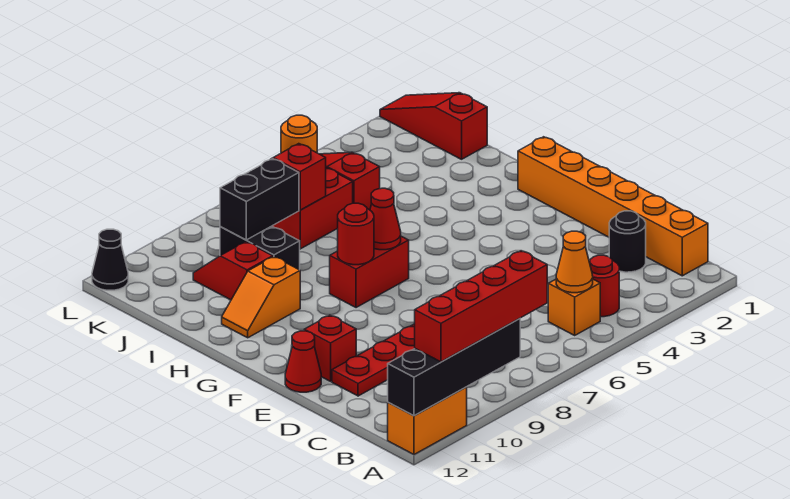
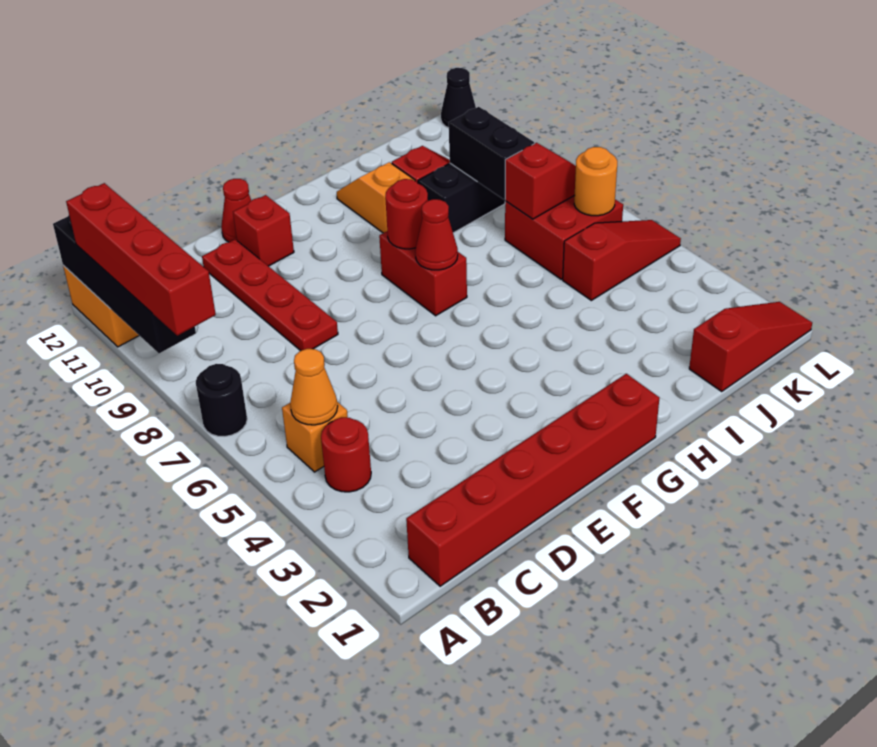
orange brick B1:G1 level 1 -> red brick B1:G1 level 1
black round brick C2 level 1 -> black round brick A7 level 1

